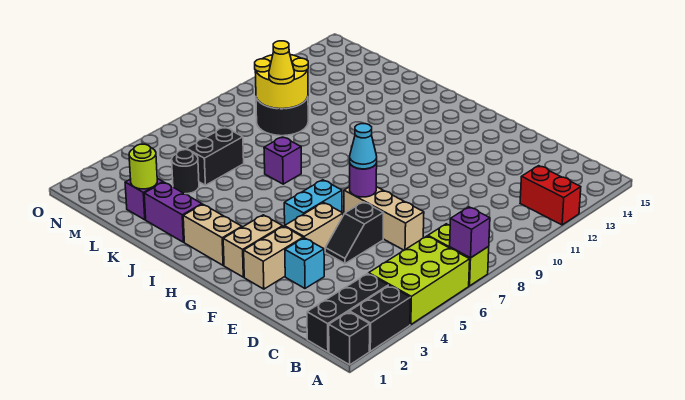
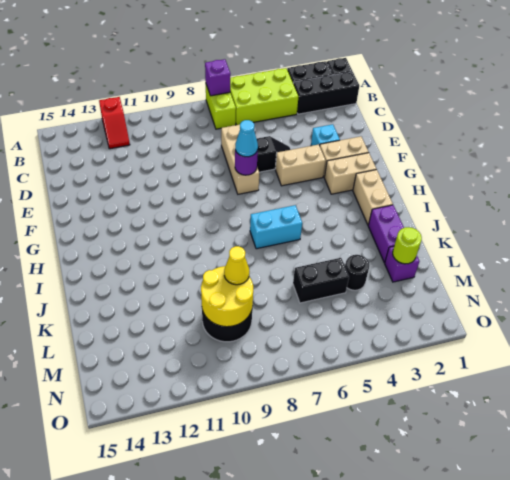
red brick A12:B12 level 1 -> red slope A12:B12 level 1 top A
cyan brick G5:G6 level 1 -> cyan brick I6:I7 level 1
purple brick J7 level 1 -> none

